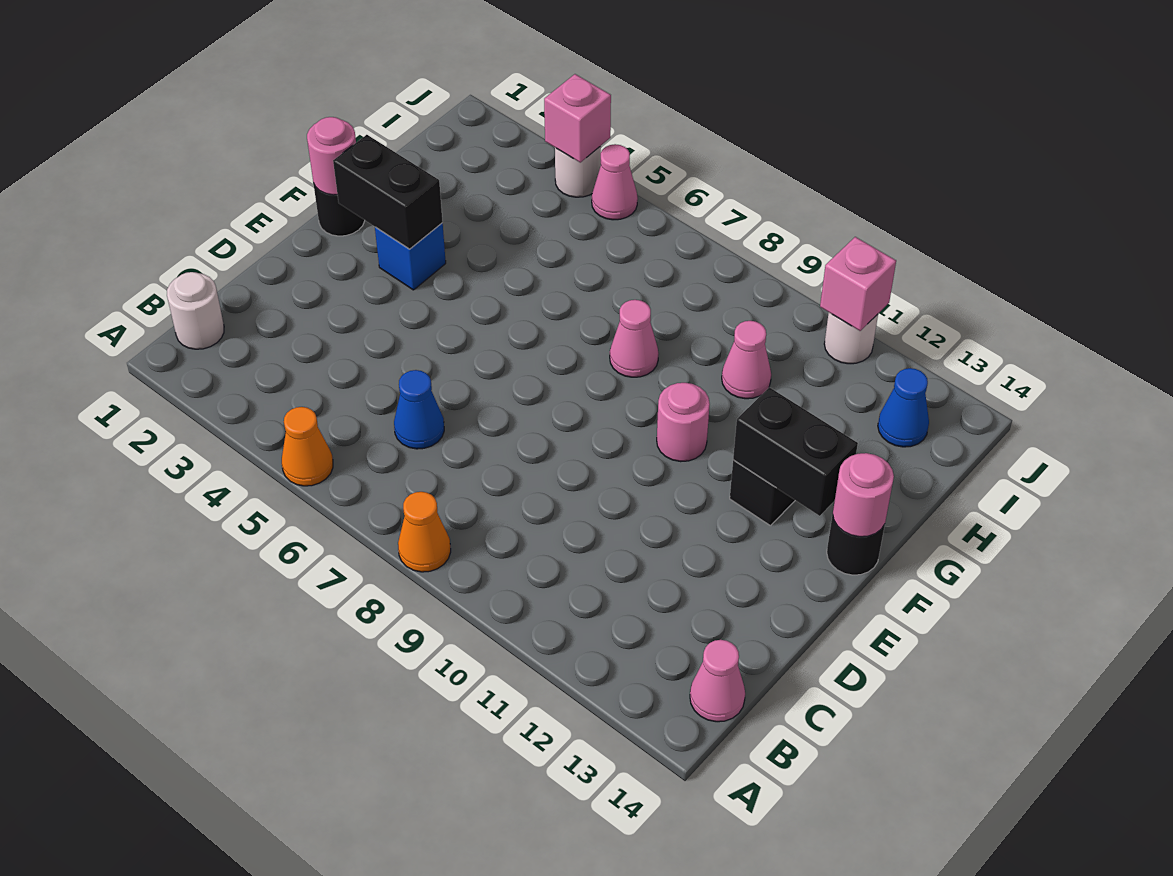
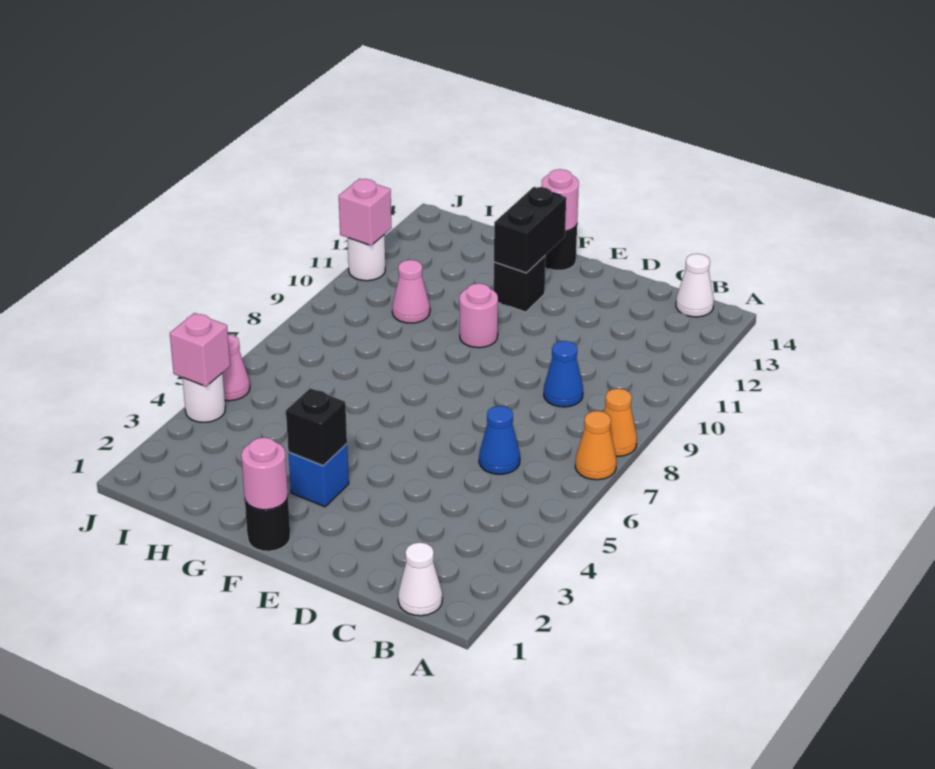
orange cone A5 level 1 -> orange cone A7 level 1
white round brick B1 level 1 -> white cone B1 level 1
pink cone B14 level 1 -> white cone B14 level 1
black brick F2:F3 level 2 -> black brick F3 level 2
pink cone G8 level 1 -> none
blue cone I13 level 1 -> blue cone C9 level 1

